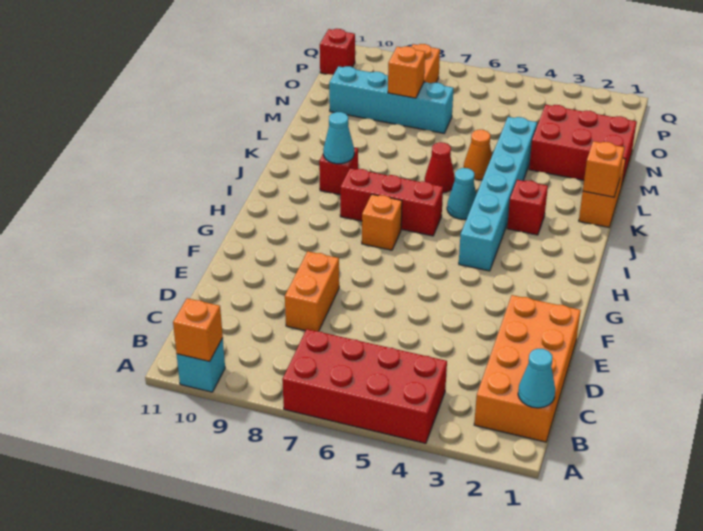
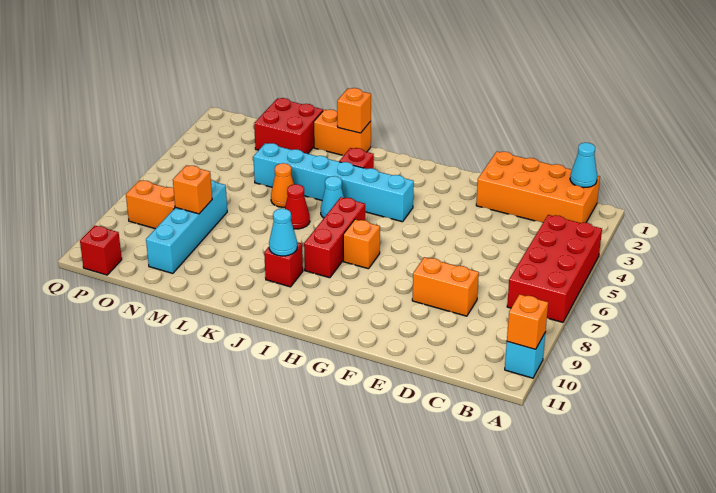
red brick M1:N3 level 1 -> red brick M1:N2 level 1

